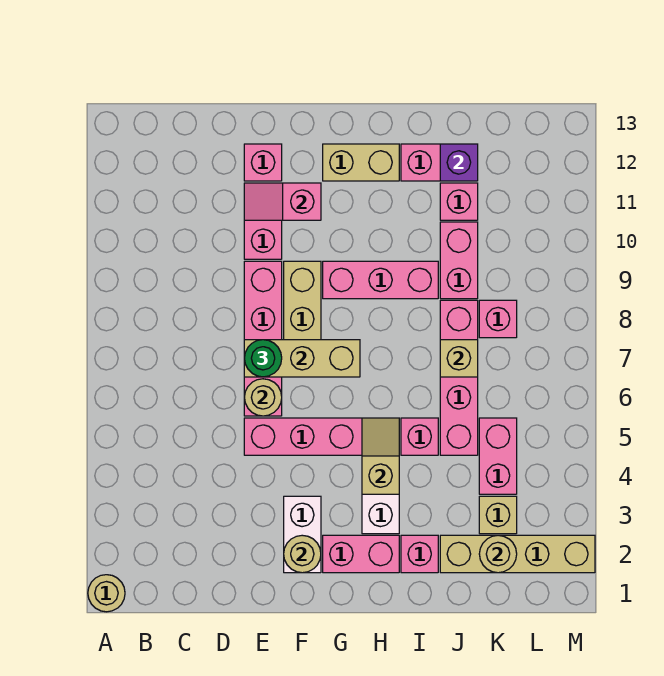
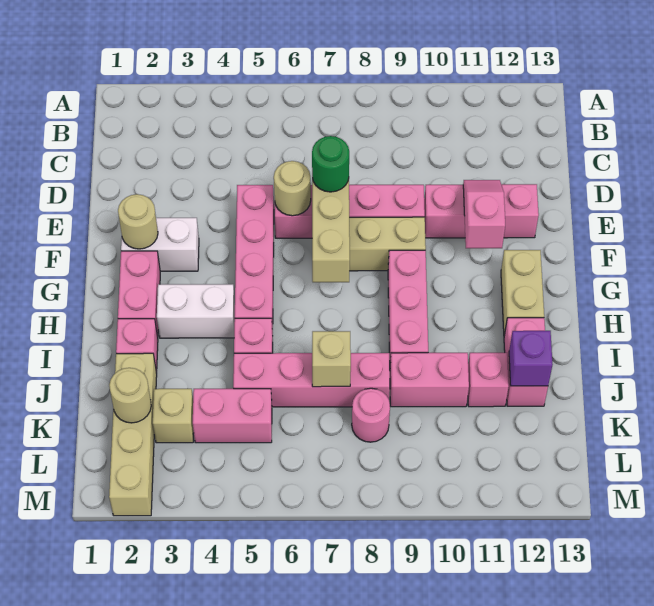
tan round brick A1 level 1 -> none
tan slope H4:H5 level 2 top 4 -> none
pink brick K8 level 1 -> pink round brick K8 level 1

